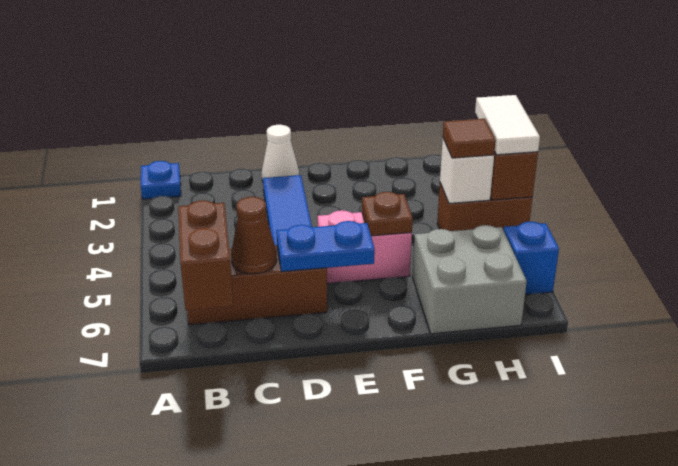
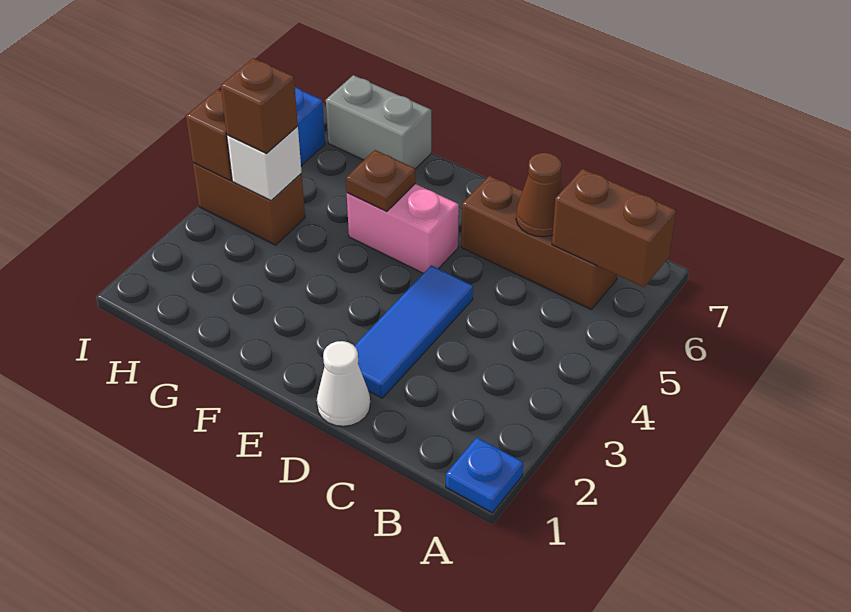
brown brick B6:B7 level 2 -> brown brick A6:B6 level 2
blue plate D6:E6 level 2 -> none
grey brick G6:H7 level 1 -> grey brick G7:H7 level 1
brown tile H4 level 3 -> brown brick H4 level 3
white tile I3:I4 level 3 -> none

